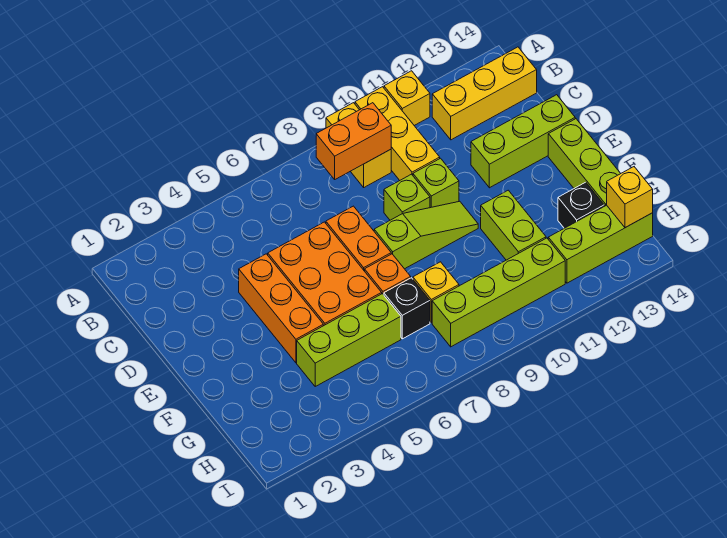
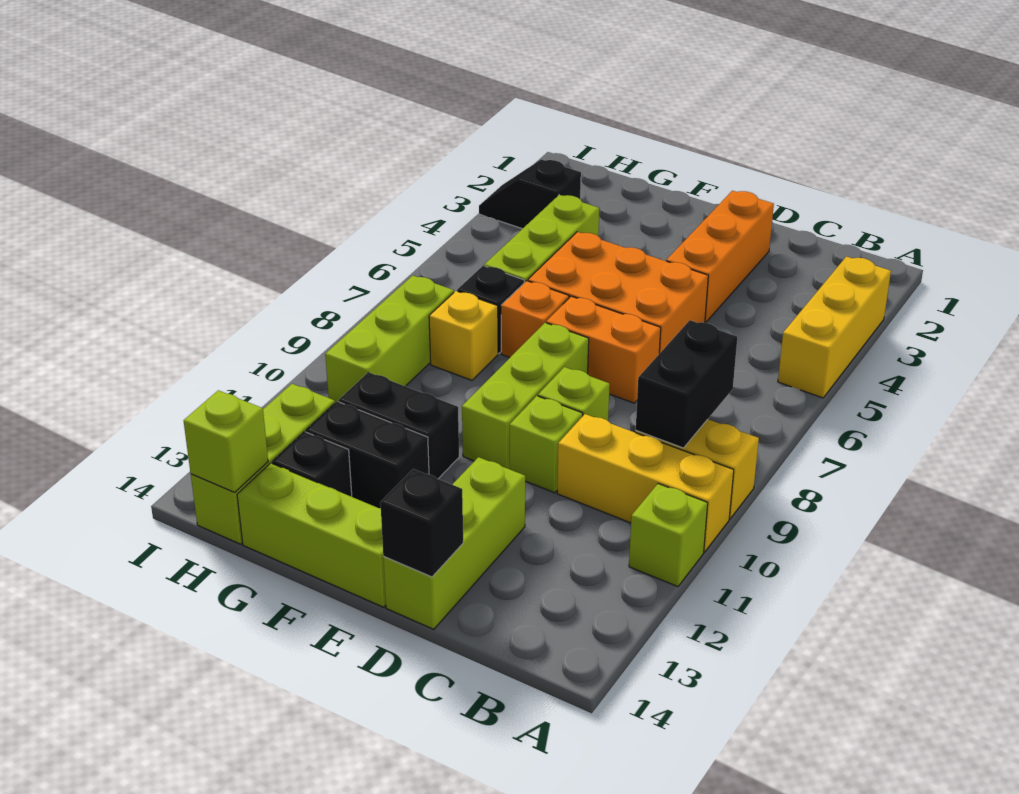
yellow brick A11 level 1 -> lime brick A11 level 1
orange brick B8:B9 level 2 -> black brick B8:B9 level 2
yellow brick B12:B14 level 1 -> yellow brick A3:A5 level 1
orange brick D4:F4 level 1 -> orange brick D2:D4 level 1
none -> black brick D14 level 2
lime slope E8:E10 level 1 top 8 -> lime brick E8:E10 level 1
lime brick F11:G11 level 1 -> black brick F11:G11 level 1
none -> black brick F12:G12 level 1
none -> black slope H3:I3 level 1 top H
lime brick H8:H11 level 1 -> lime brick H8:H10 level 1
yellow brick H14 level 2 -> lime brick H14 level 2

